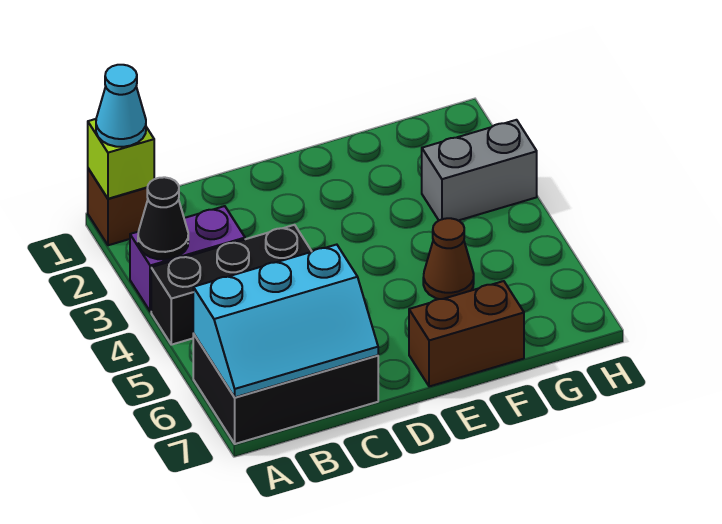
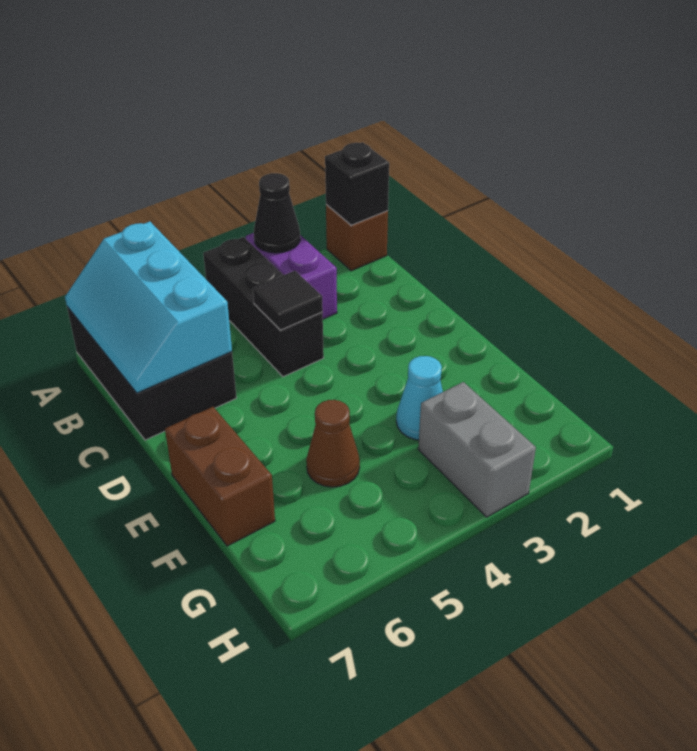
lime brick A1 level 2 -> black brick A1 level 2
cyan cone A1 level 3 -> cyan cone F3 level 1
none -> black tile C4 level 2

